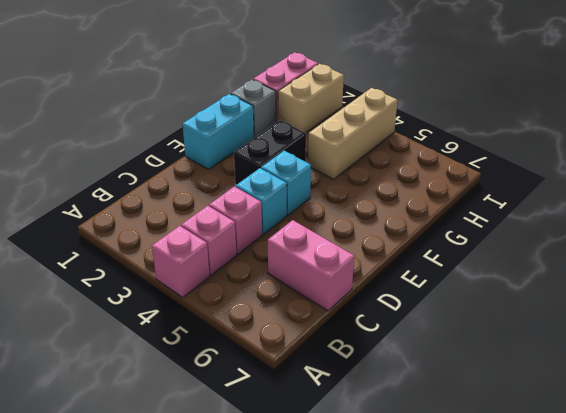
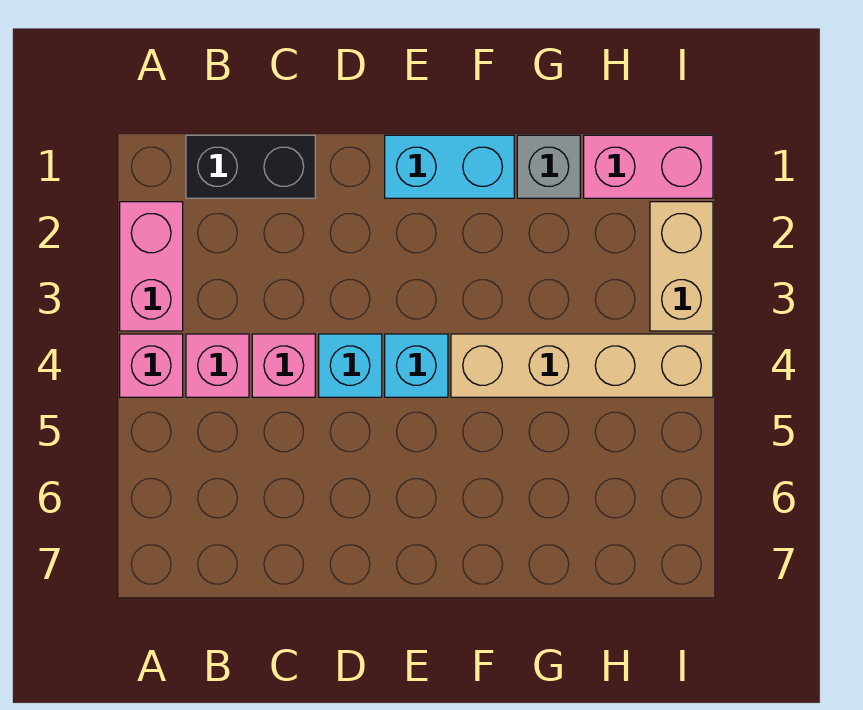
pink brick C6:C7 level 1 -> pink brick A2:A3 level 1
black brick E3:F3 level 1 -> black brick B1:C1 level 1
tan brick G4:I4 level 1 -> tan brick F4:I4 level 1
tan brick H2:I2 level 1 -> tan brick I2:I3 level 1

